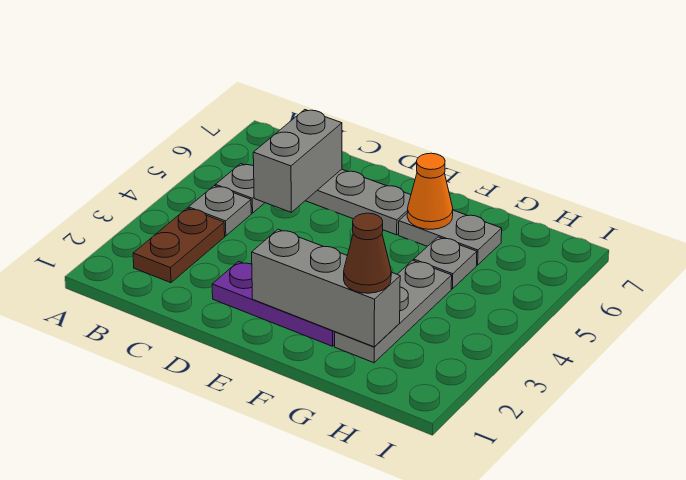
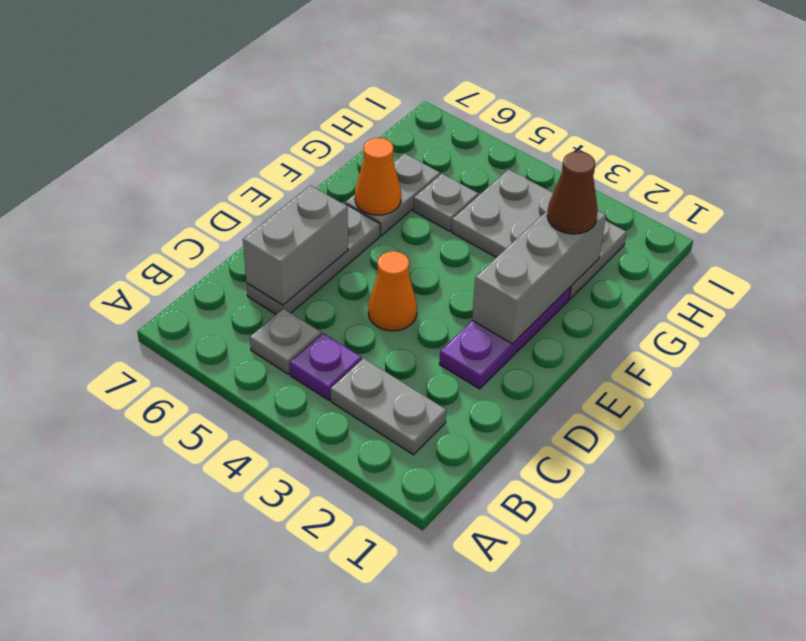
brown plate B2:B3 level 1 -> grey plate B2:B3 level 1
grey plate B4 level 1 -> purple plate B4 level 1
grey brick C5:C6 level 2 -> grey brick C6:D6 level 2
none -> orange cone D4 level 1
grey plate G2:G4 level 1 -> grey plate G2:H4 level 1

